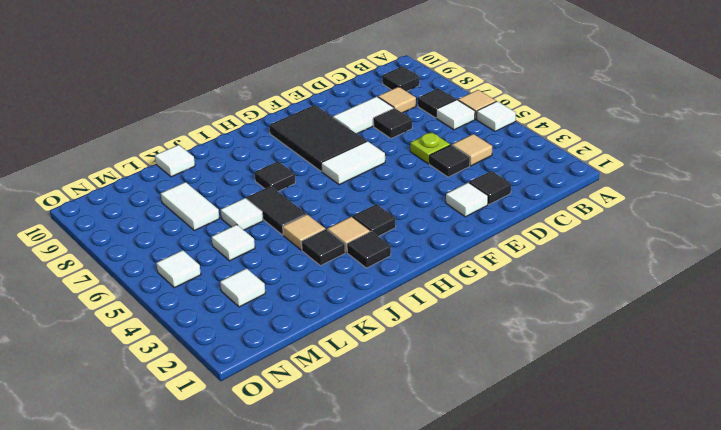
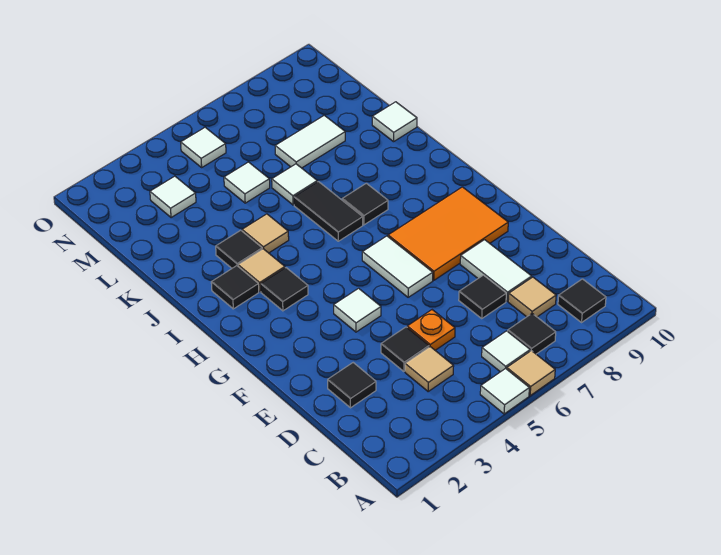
lime plate D5 level 1 -> orange plate D5 level 1
white tile E2 level 1 -> white tile F4 level 1
black tile F7:G9 level 1 -> orange tile F7:G9 level 1
black tile J5:J6 level 1 -> black tile I6:J6 level 1

